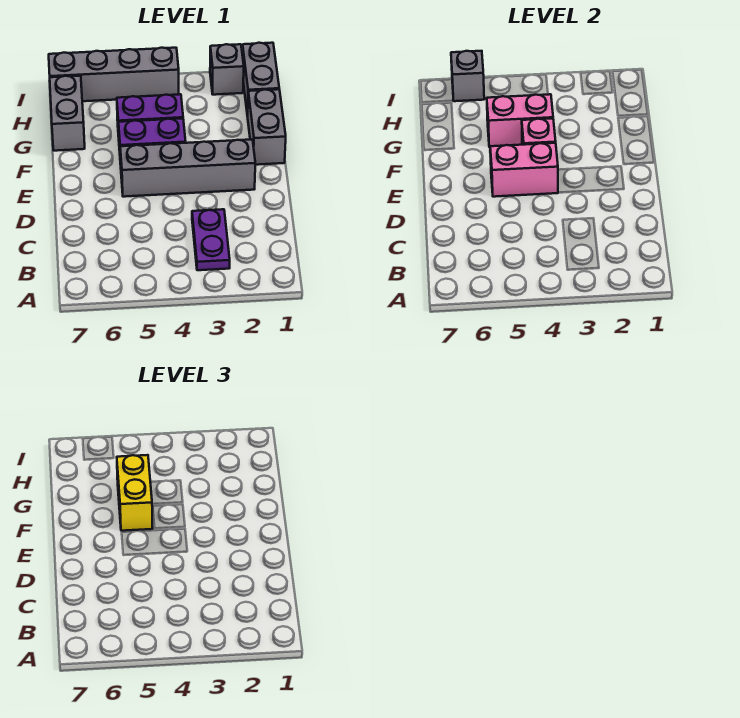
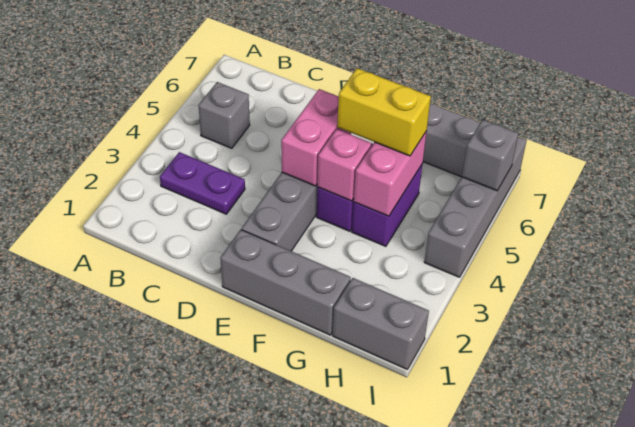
grey brick F1:G1 level 1 -> grey brick E1:G1 level 1
grey brick I2 level 1 -> grey brick B5 level 1

